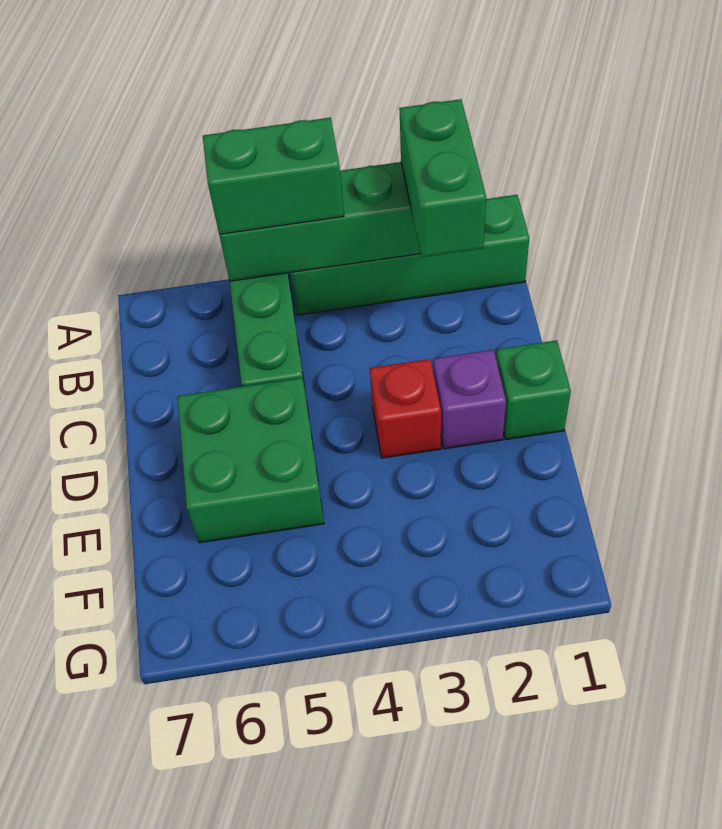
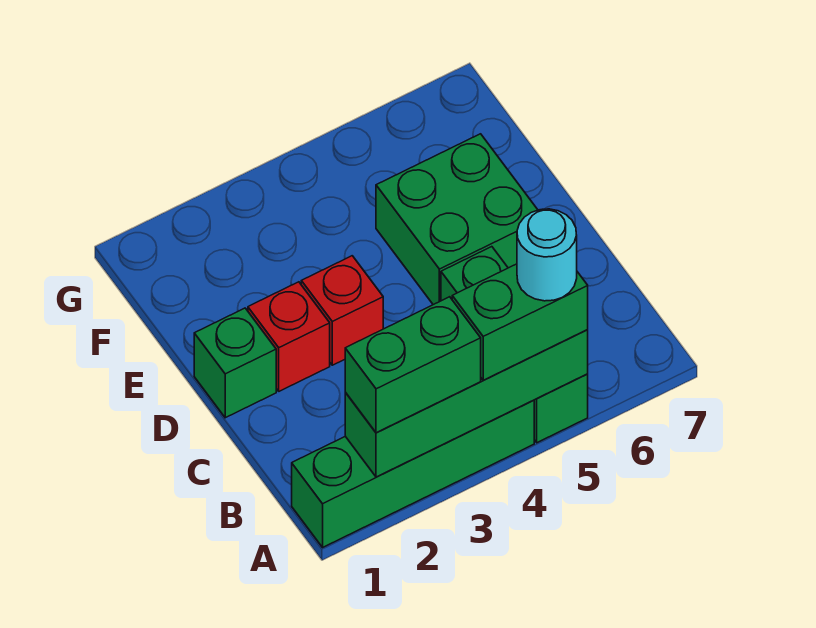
green brick A2:B2 level 3 -> green brick A2:A3 level 3
none -> cyan round brick A5 level 4
purple brick D2 level 1 -> red brick D2 level 1

